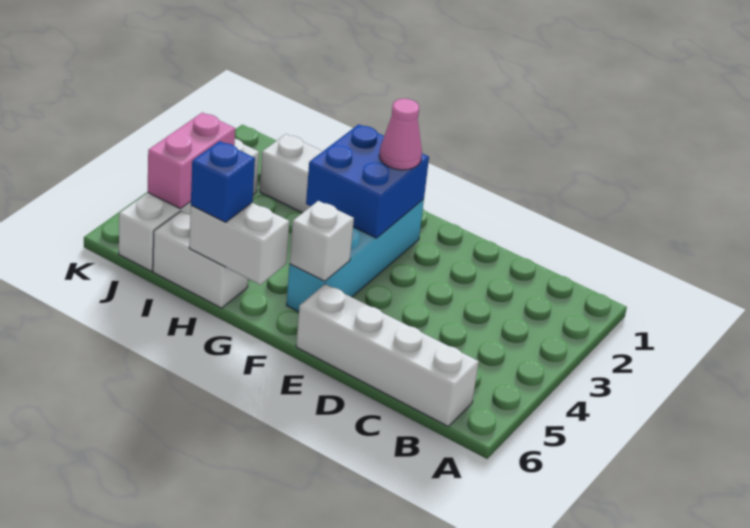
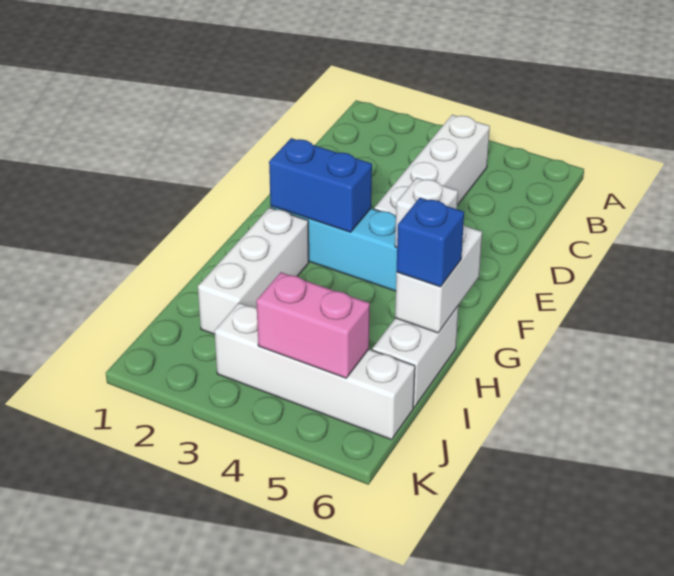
white brick B6:E6 level 1 -> white brick B4:E4 level 1
blue brick F2:G3 level 2 -> blue brick F2:F3 level 2
pink cone F2 level 3 -> none

